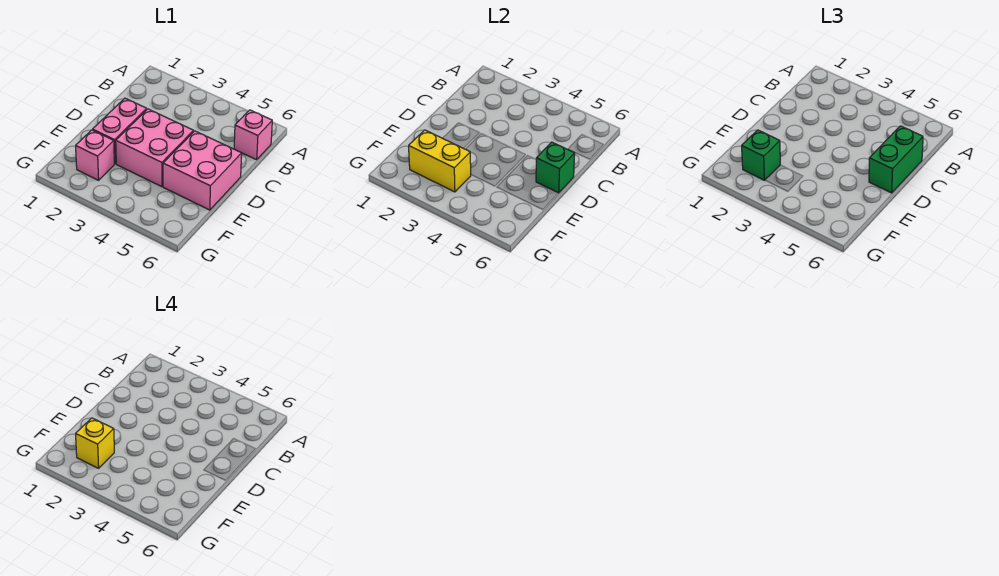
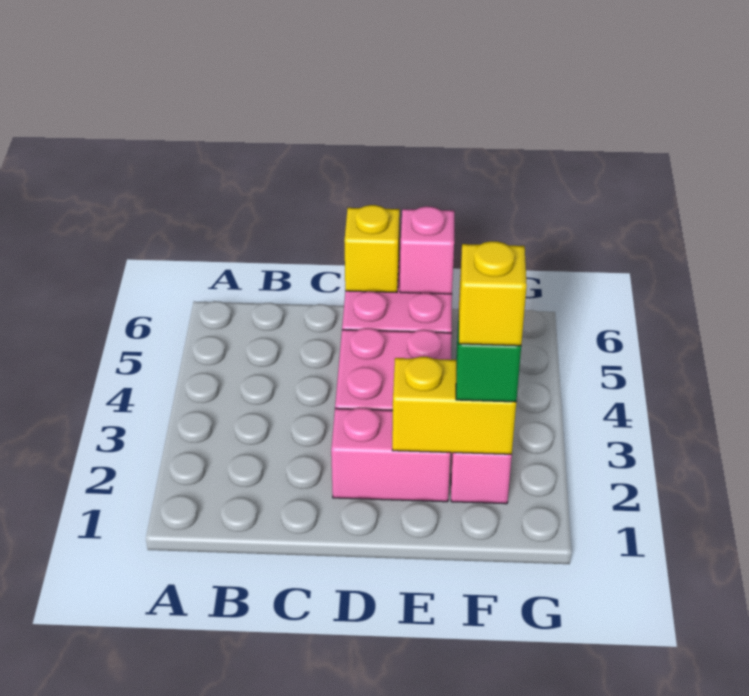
pink brick B6 level 1 -> pink brick E6 level 2
green brick C6:D6 level 3 -> none
green brick D6 level 2 -> yellow brick D6 level 2
yellow brick F2:F3 level 2 -> yellow brick E2:F2 level 2

